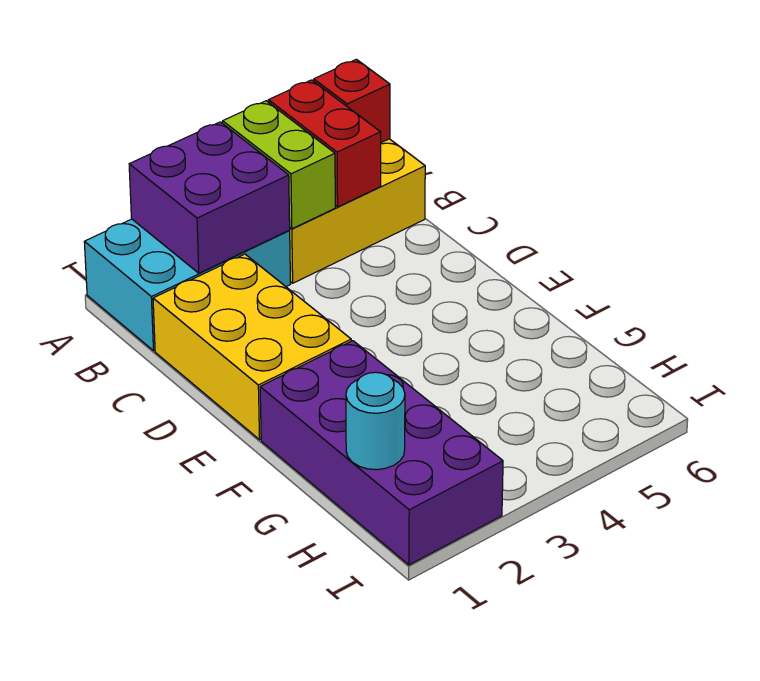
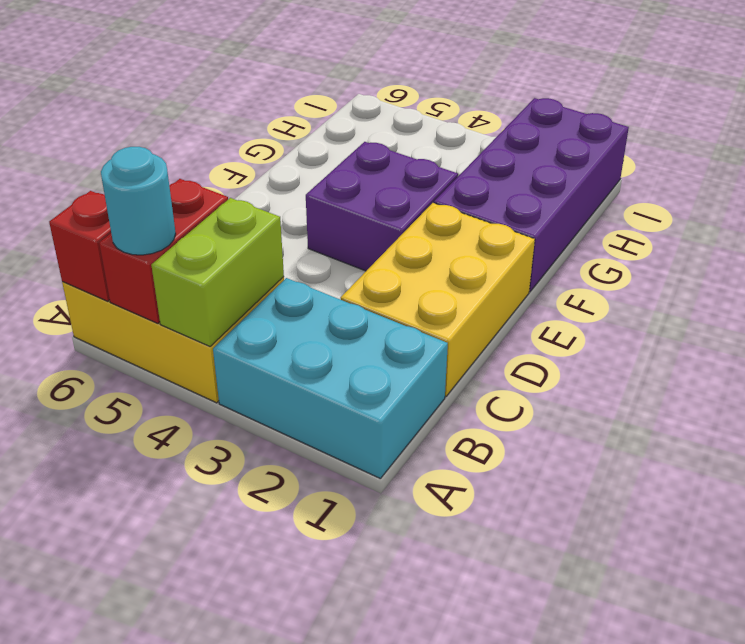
purple brick A2:B3 level 2 -> purple brick E3:F4 level 1
cyan round brick H1 level 2 -> cyan round brick A5 level 3

